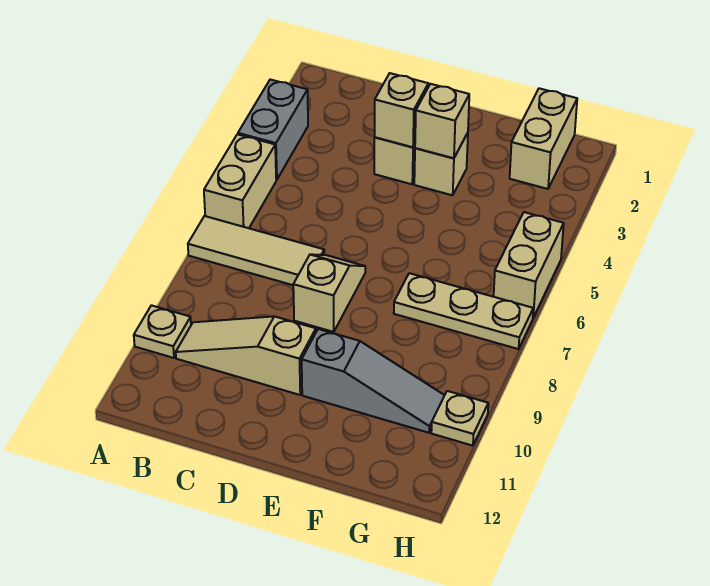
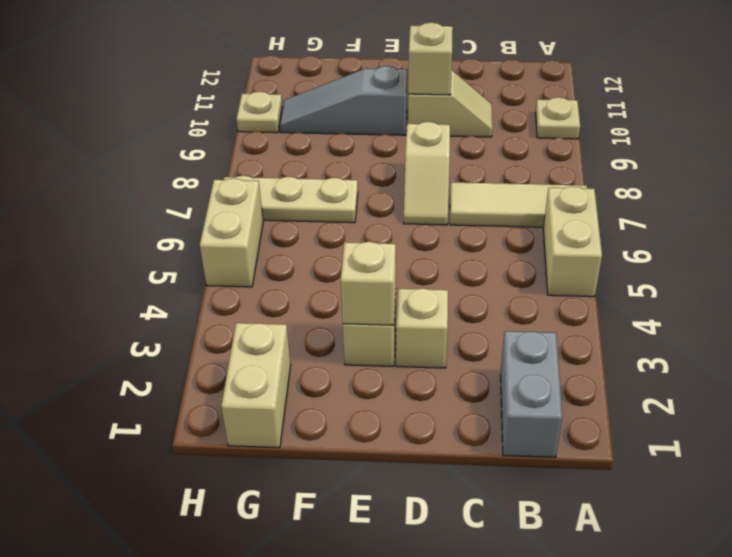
grey brick A3:A4 level 1 -> grey brick B1:B2 level 1
tan slope B10:D10 level 1 top D -> tan slope C10:D10 level 1 top D
tan brick D3 level 2 -> tan brick D10 level 2

